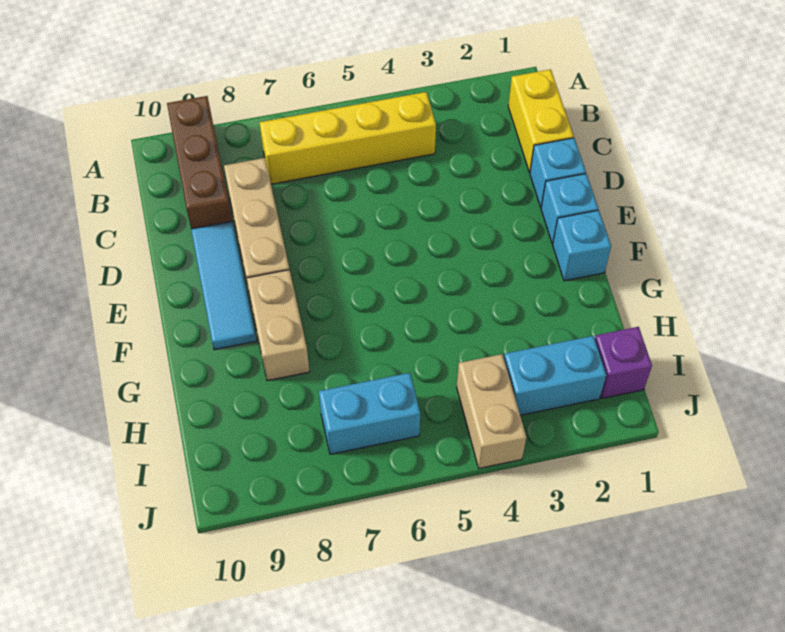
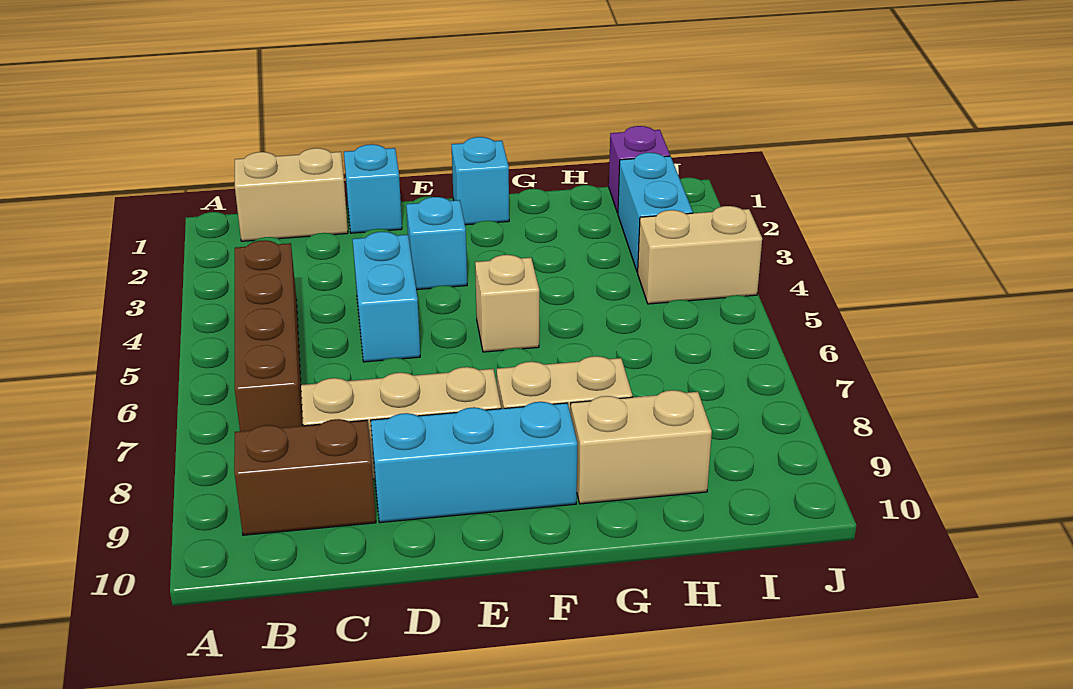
brown brick A9:C9 level 1 -> brown brick B9:C9 level 1
yellow brick B1:C1 level 1 -> tan brick B1:C1 level 1
yellow brick B4:B7 level 1 -> brown brick B4:B7 level 1
cyan tile D9:F9 level 1 -> cyan brick D9:F9 level 1
cyan brick E1 level 1 -> cyan brick E3 level 1
none -> tan brick F5 level 1
none -> tan brick G9:H9 level 1
cyan brick I6:I7 level 1 -> cyan brick D4:D5 level 1

